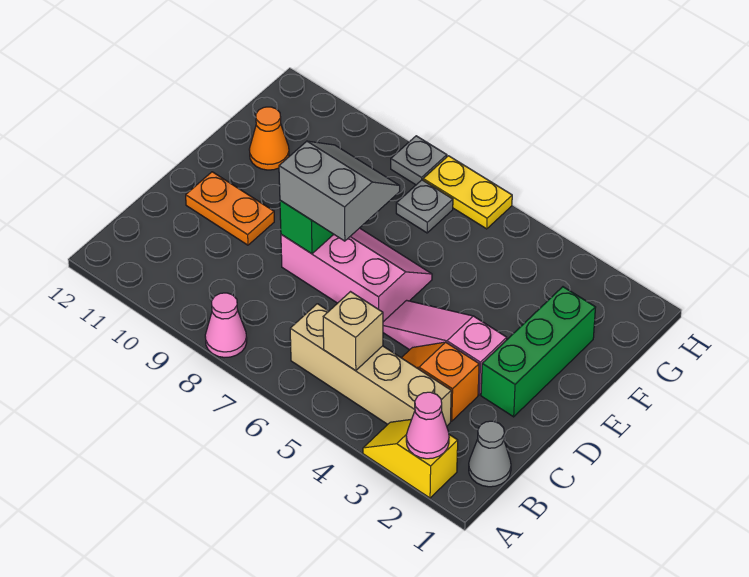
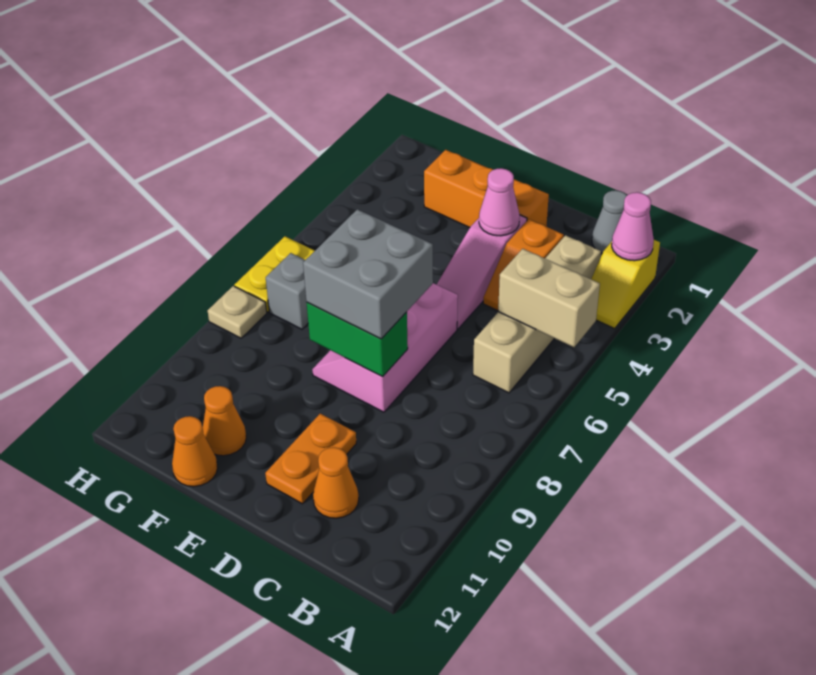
pink cone A8 level 1 -> pink cone D3 level 2
tan brick B5 level 2 -> tan brick A5:B5 level 2
none -> orange cone C11 level 1
green brick D2:F2 level 1 -> orange brick D2:F2 level 1
grey slope D7:E8 level 3 top D -> grey brick D7:E8 level 3
none -> orange cone F12 level 1
grey plate G7 level 1 -> grey brick G7 level 1
grey plate H8 level 1 -> tan plate H8 level 1

